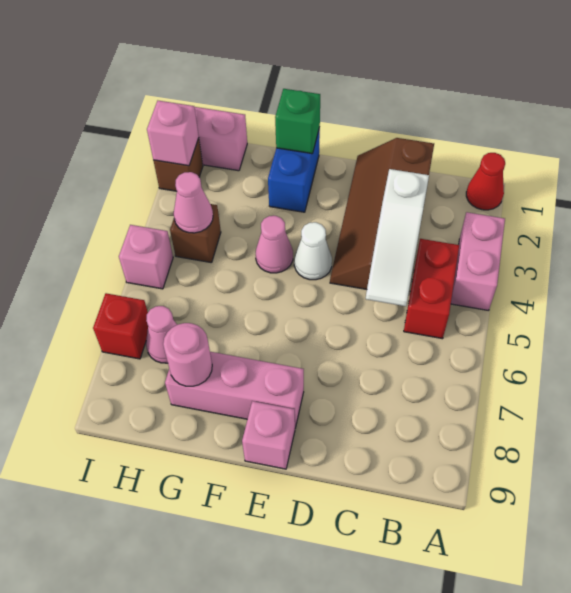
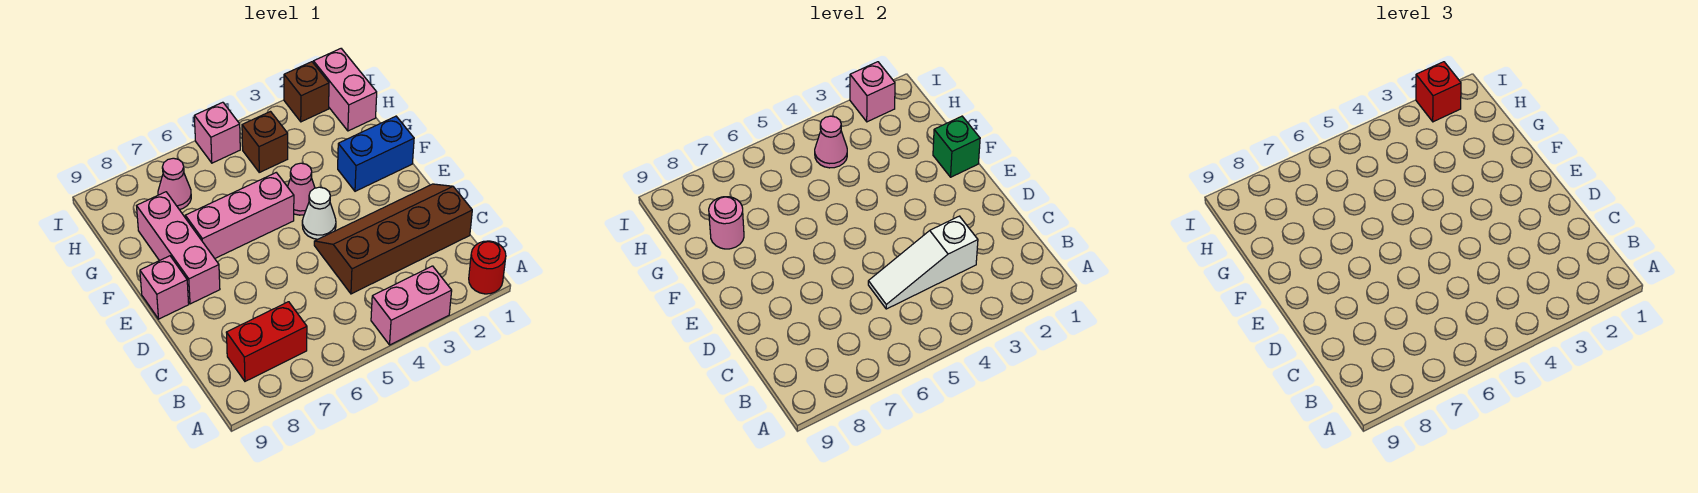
red cone A1 level 1 -> red round brick A1 level 1
red brick B4:B5 level 1 -> red brick B7:B8 level 1
none -> pink brick F5:F7 level 1
red brick I7 level 1 -> red brick I2 level 3

